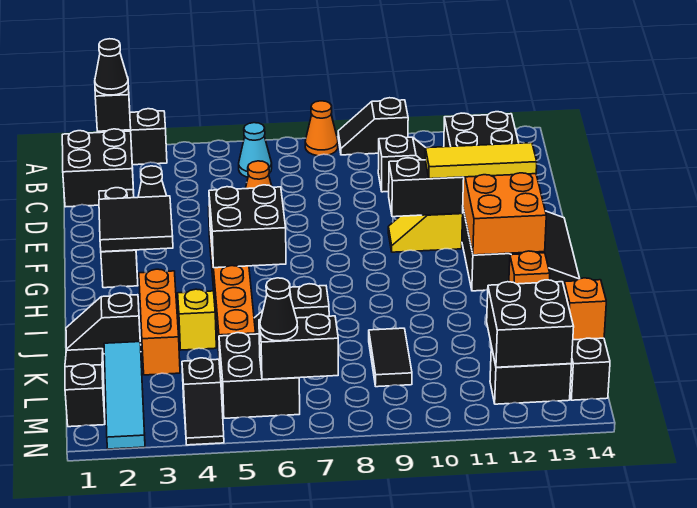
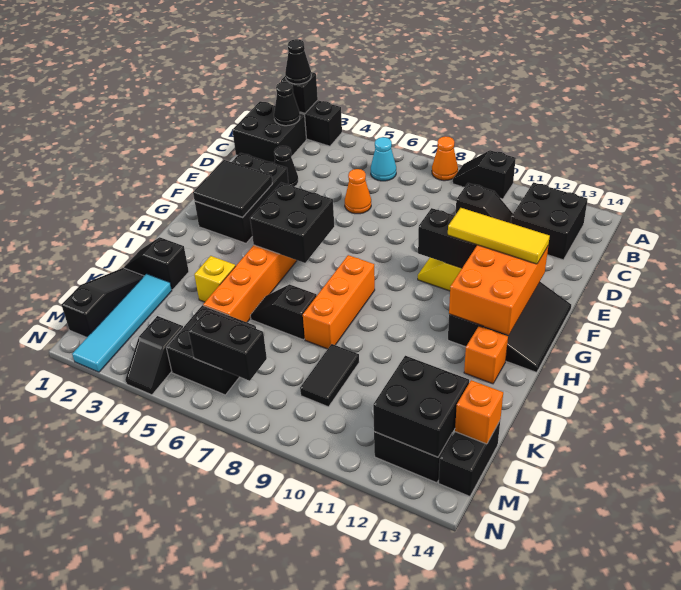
black brick E2:G2 level 1 -> black brick E2:G3 level 1
orange brick I3:K3 level 1 -> orange brick H8:J8 level 1
black cone M6 level 3 -> black cone B2 level 2

